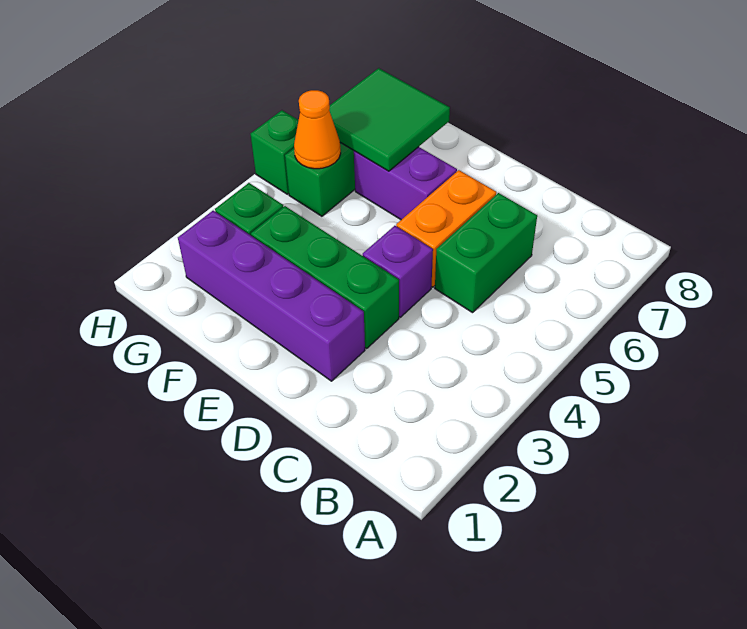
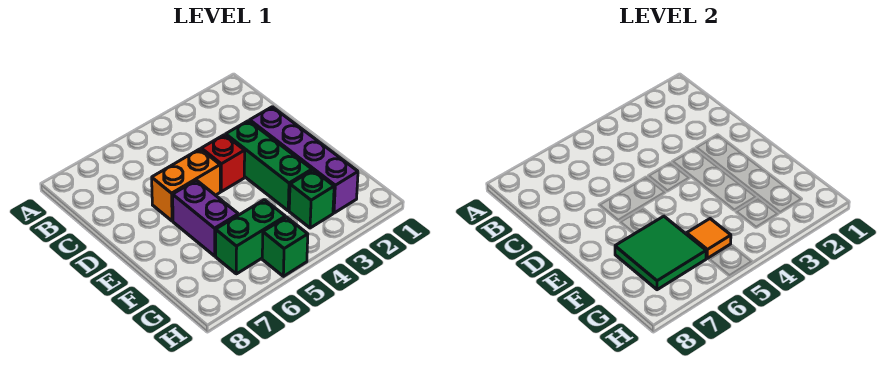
green brick C5:C6 level 1 -> none
purple brick D4 level 1 -> red brick D4 level 1
orange cone G5 level 2 -> orange tile G5 level 2

